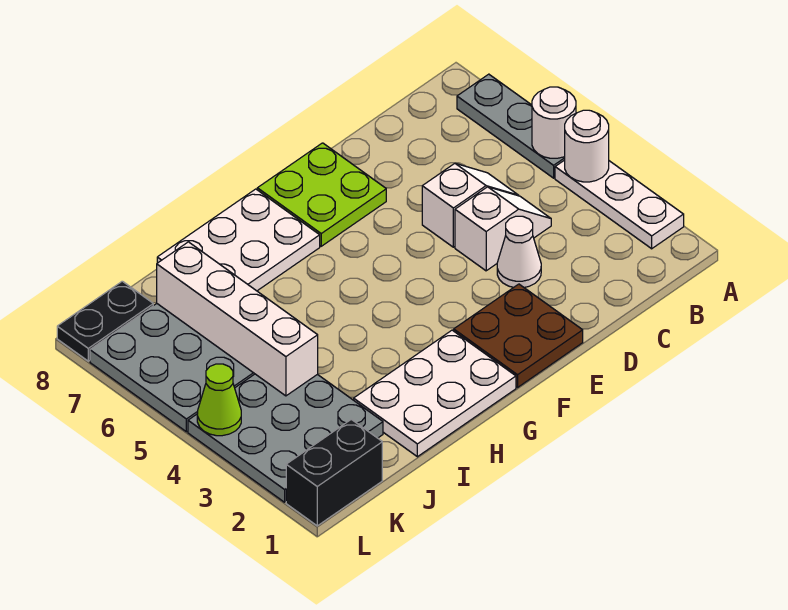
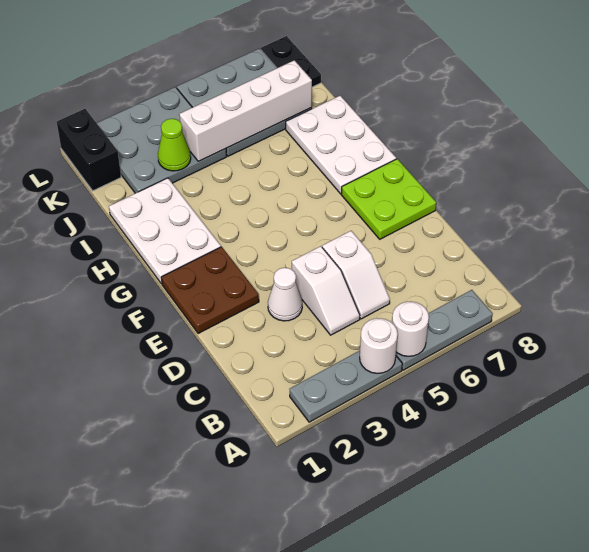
white plate A2:A4 level 1 -> grey plate A2:A4 level 1
lime cone L4 level 2 -> lime cone J3 level 2

